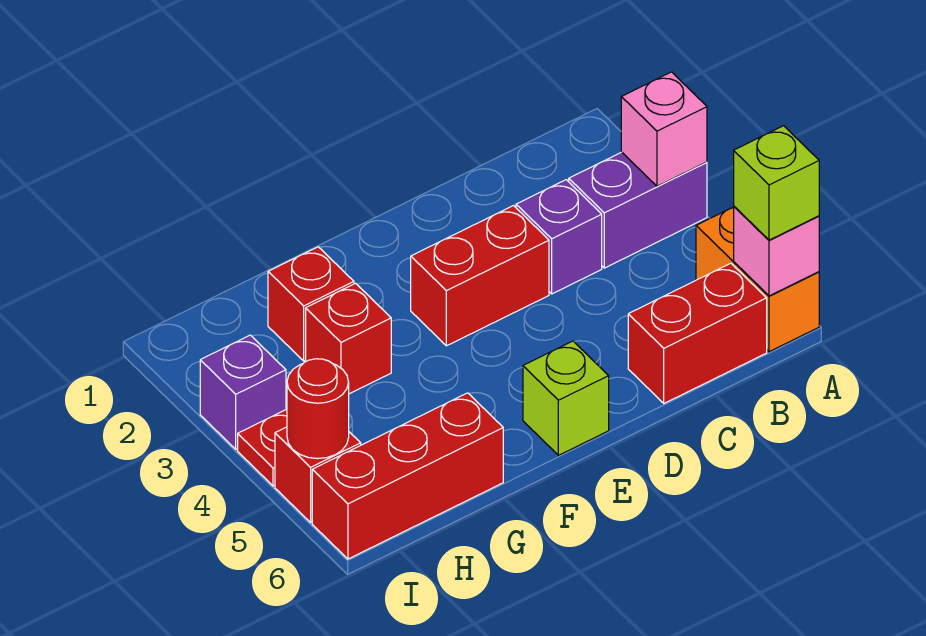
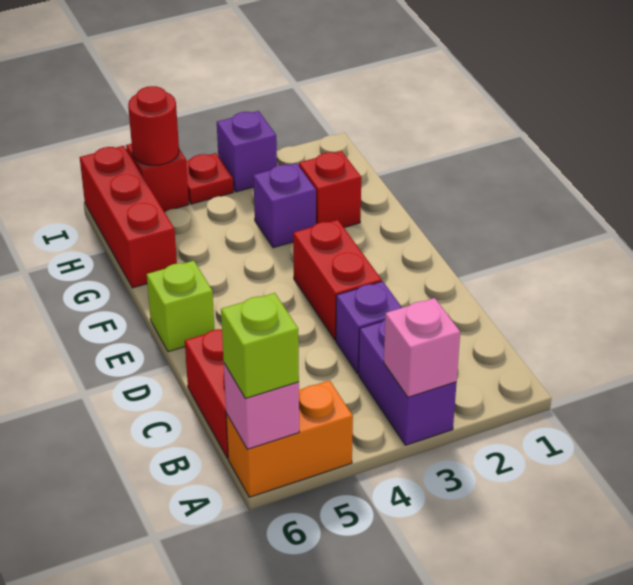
red brick G3 level 1 -> purple brick G3 level 1

